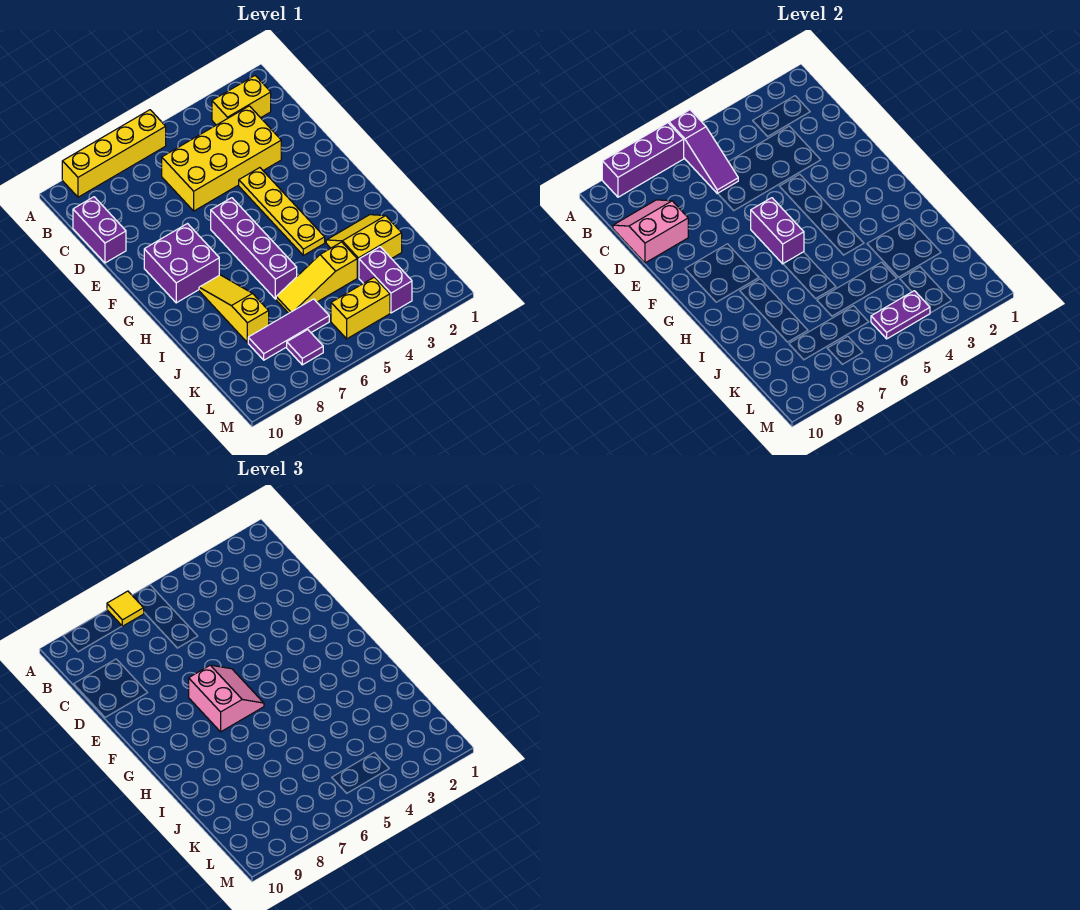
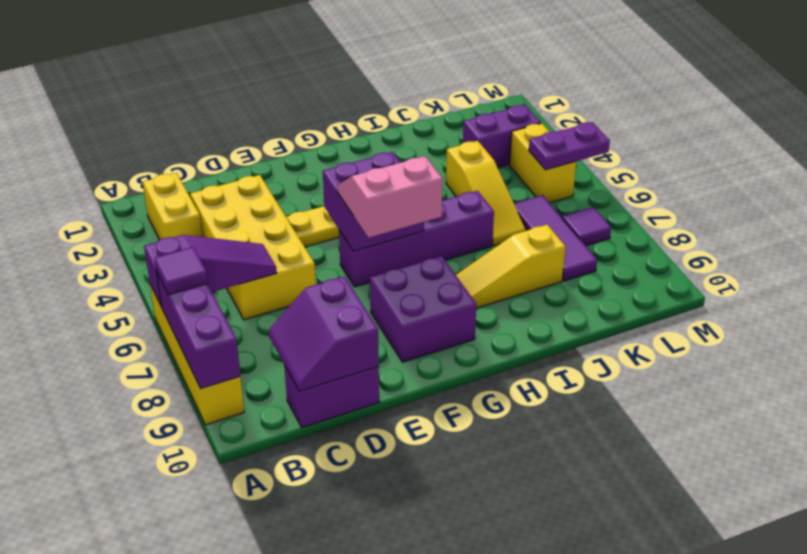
yellow tile A7 level 3 -> purple tile A7 level 3
pink slope C9:D10 level 2 top D -> purple slope C9:D10 level 2 top D
purple brick F6:G6 level 2 -> purple brick F5:G6 level 2
yellow slope I2:J3 level 1 top J -> none
purple plate L4:L5 level 2 -> purple plate L5:M5 level 2

